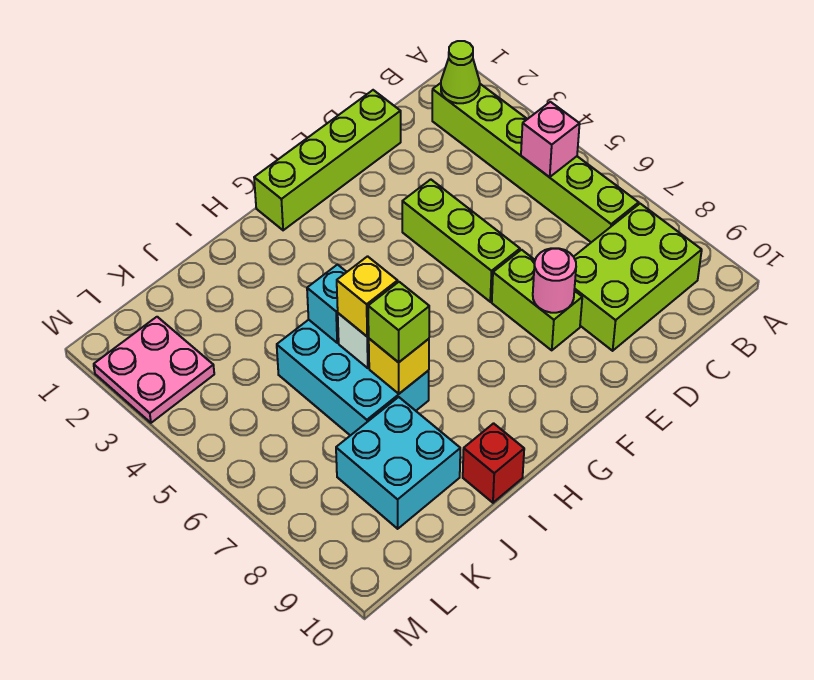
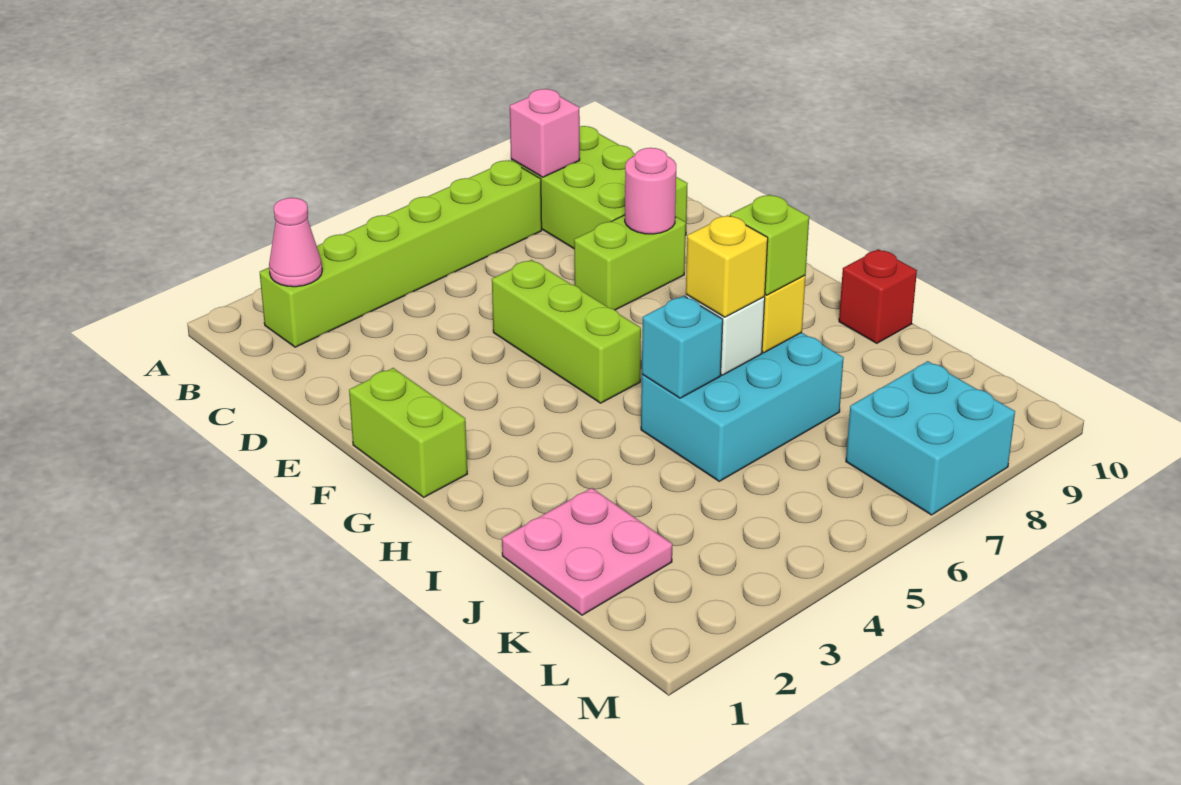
lime cone B2 level 2 -> pink cone B2 level 2
pink brick B5 level 2 -> pink brick B8 level 2
lime brick D1:G1 level 1 -> lime brick F1:G1 level 1
lime brick E4:E6 level 1 -> lime brick E5:G5 level 1
cyan brick J8:K9 level 1 -> cyan brick L7:M8 level 1
pink plate L2:M3 level 1 -> pink plate J1:K2 level 1

